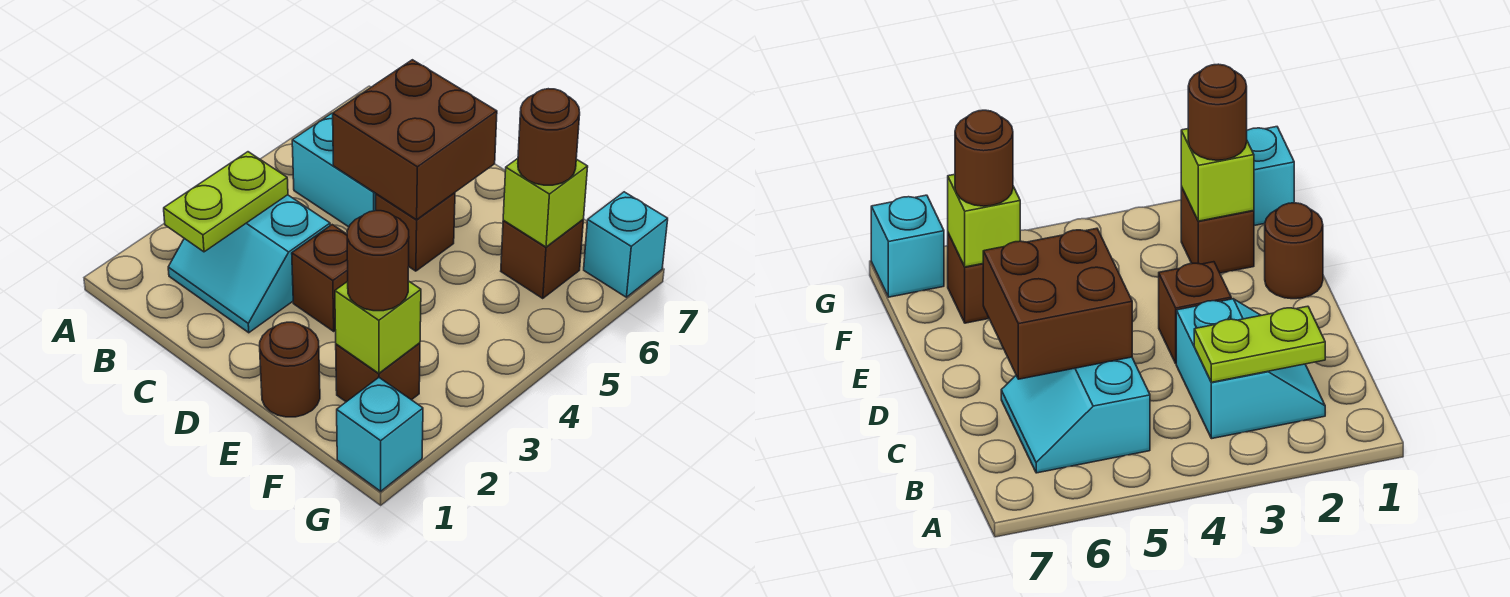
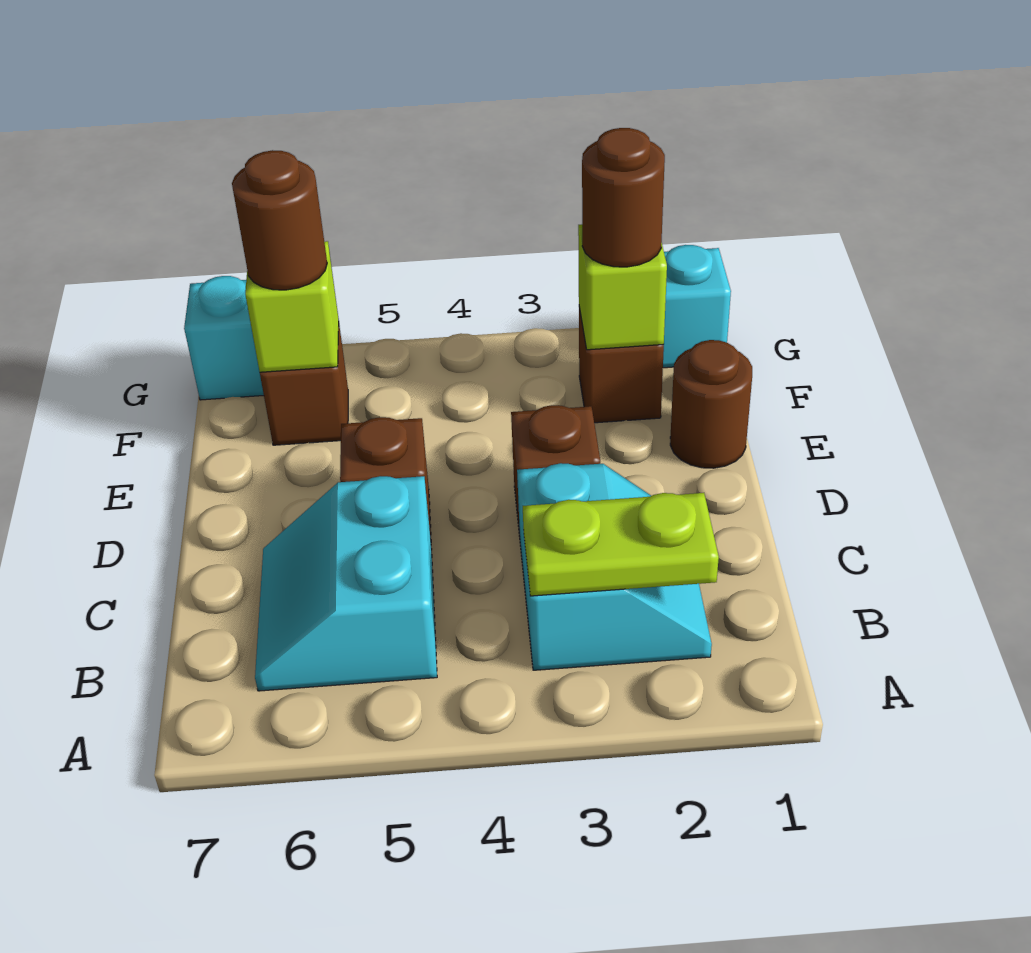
brown brick C5:D6 level 2 -> none

